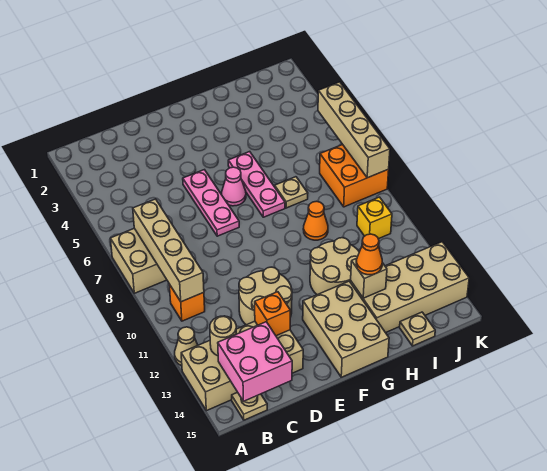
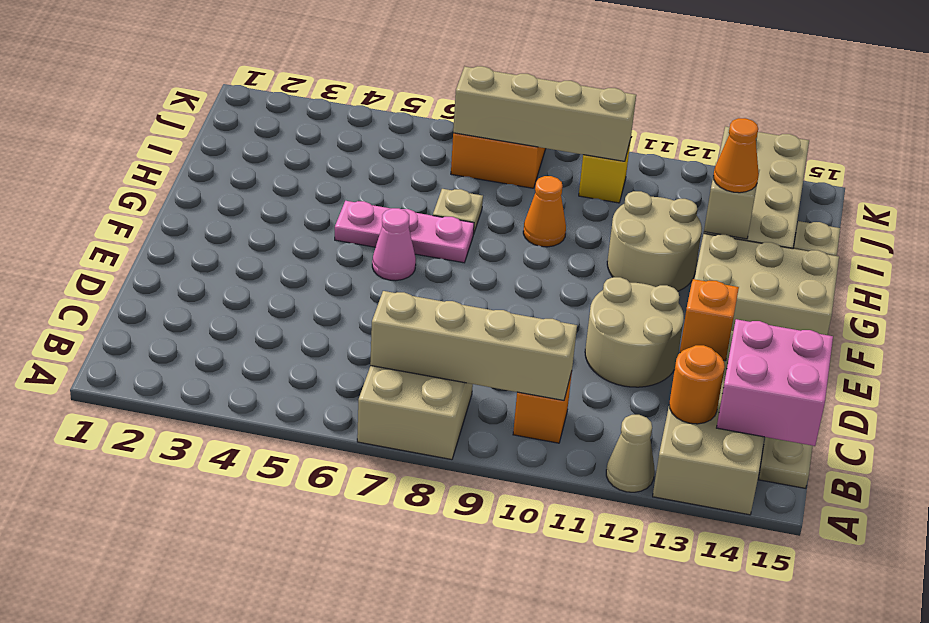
tan round brick B13 level 2 -> orange round brick B13 level 2
pink plate E5:E7 level 1 -> none
tan brick K5:K8 level 2 -> tan brick J7:J10 level 2

